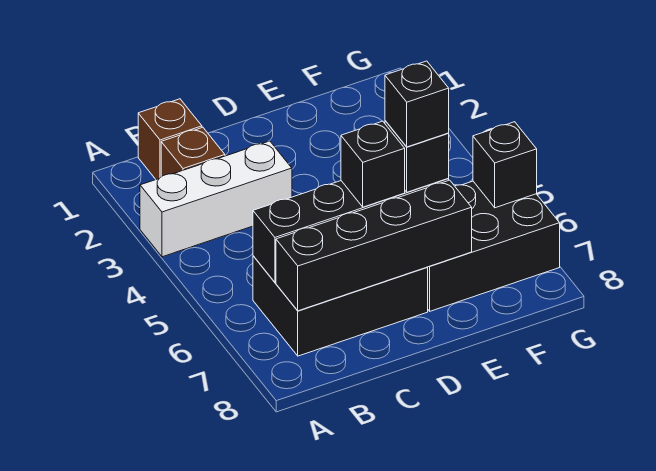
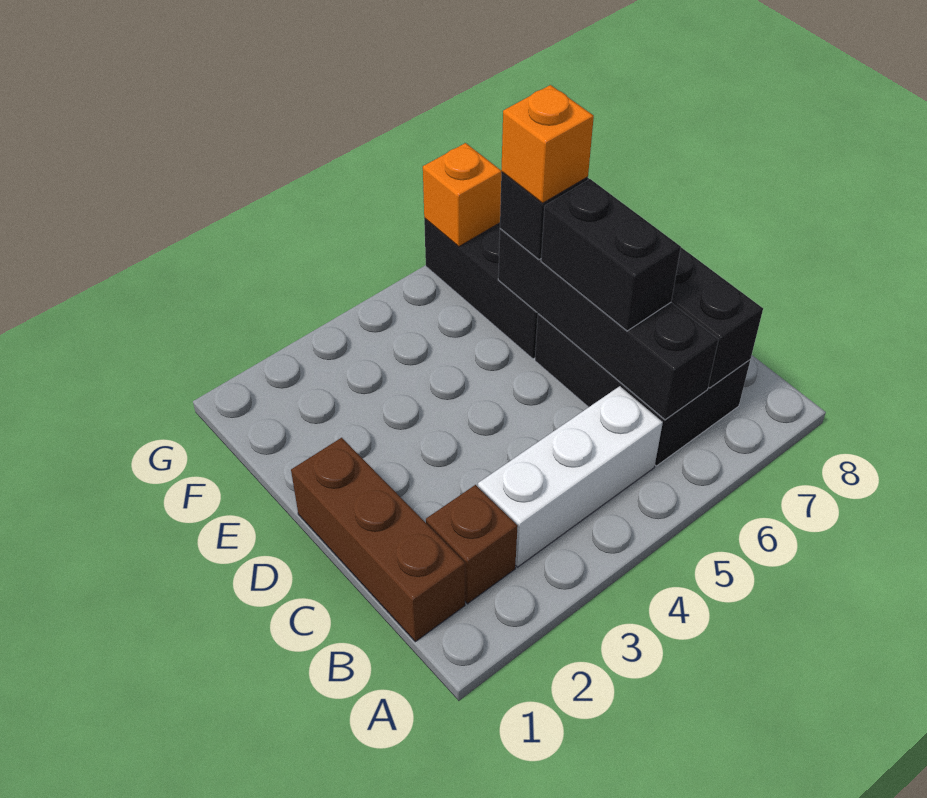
white brick A3:C3 level 1 -> white brick B3:B5 level 1
brown brick B1 level 1 -> brown brick B1:D1 level 1
black brick D6 level 3 -> black brick C6:D6 level 3
black brick E6 level 4 -> orange brick E6 level 4
black brick G6 level 2 -> orange brick G6 level 2

